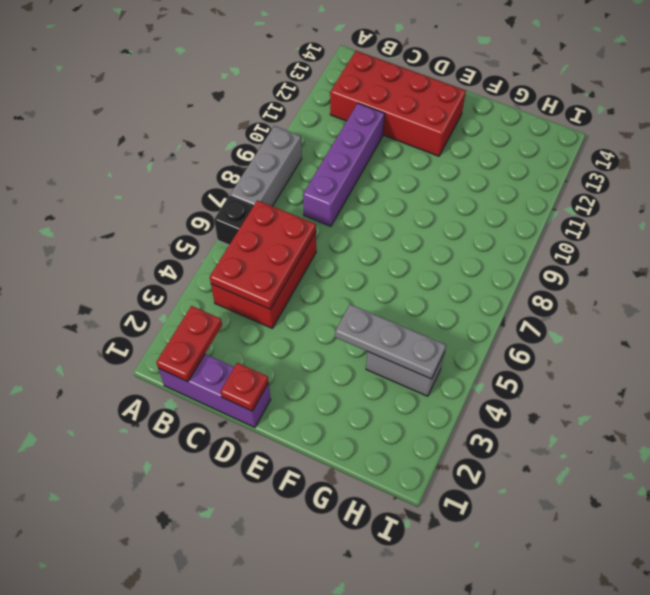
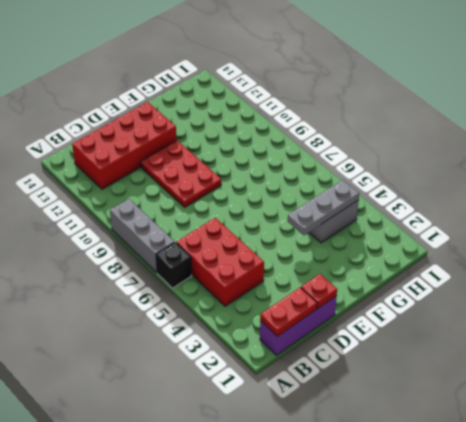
red plate B1:B2 level 2 -> red plate B1:C1 level 2
red plate B4:C6 level 2 -> red plate D9:E11 level 1
purple brick C8:C11 level 1 -> none

